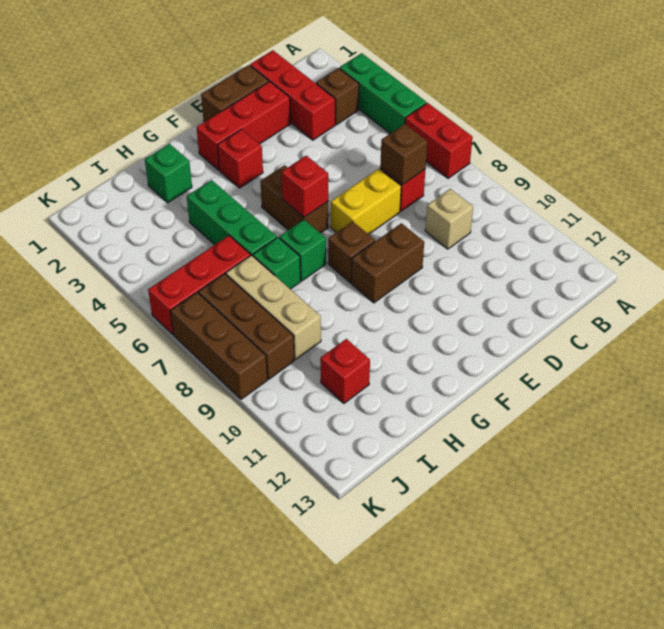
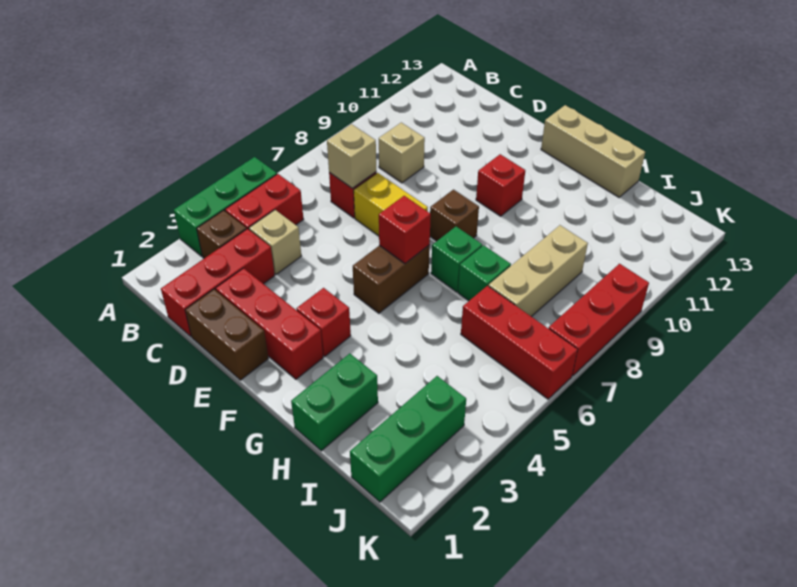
red brick A6:A7 level 1 -> red brick B4:B5 level 1
none -> tan brick C4 level 1
brown brick C7 level 2 -> tan brick C7 level 2
brown brick E9:F9 level 1 -> none
none -> tan brick F13:H13 level 1
green brick H2 level 1 -> green brick H1:H2 level 1
green brick H4:H6 level 1 -> green brick J1:J3 level 1
red brick I11 level 1 -> red brick F10 level 1
brown brick J7:J9 level 1 -> none
brown brick K7:K9 level 1 -> red brick K7:K9 level 1

